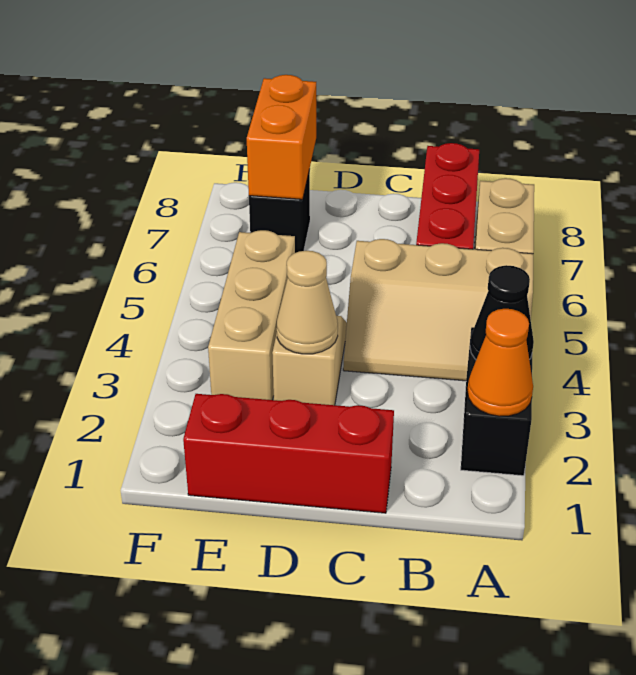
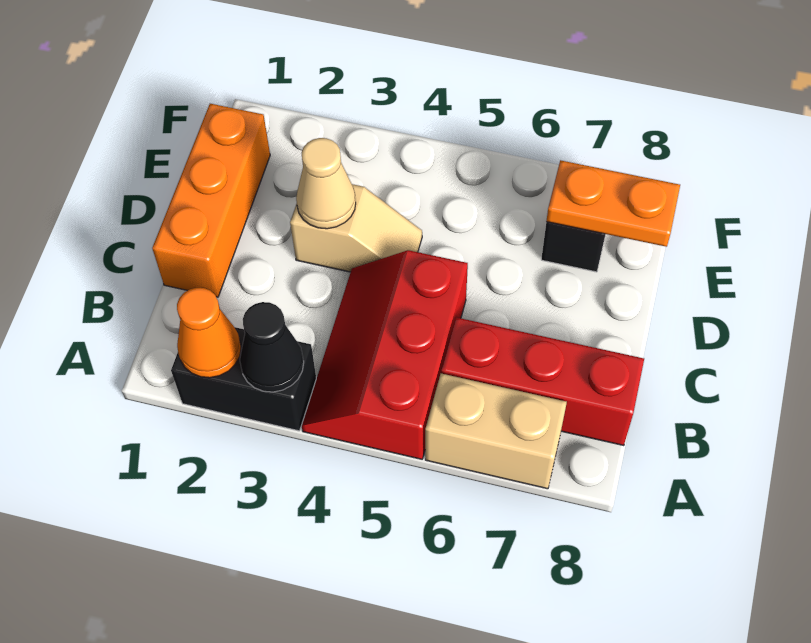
tan slope A4:C5 level 1 top 5 -> red slope A4:C5 level 1 top 5
red brick C1:E1 level 1 -> orange brick C1:E1 level 1
tan brick E3:E5 level 1 -> none
orange brick E7:E8 level 2 -> orange plate E7:E8 level 2

